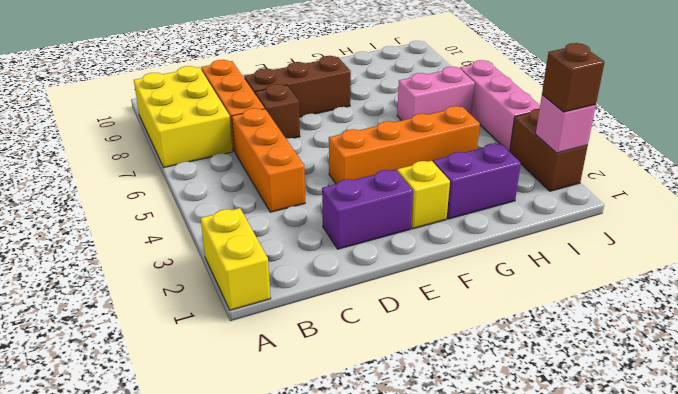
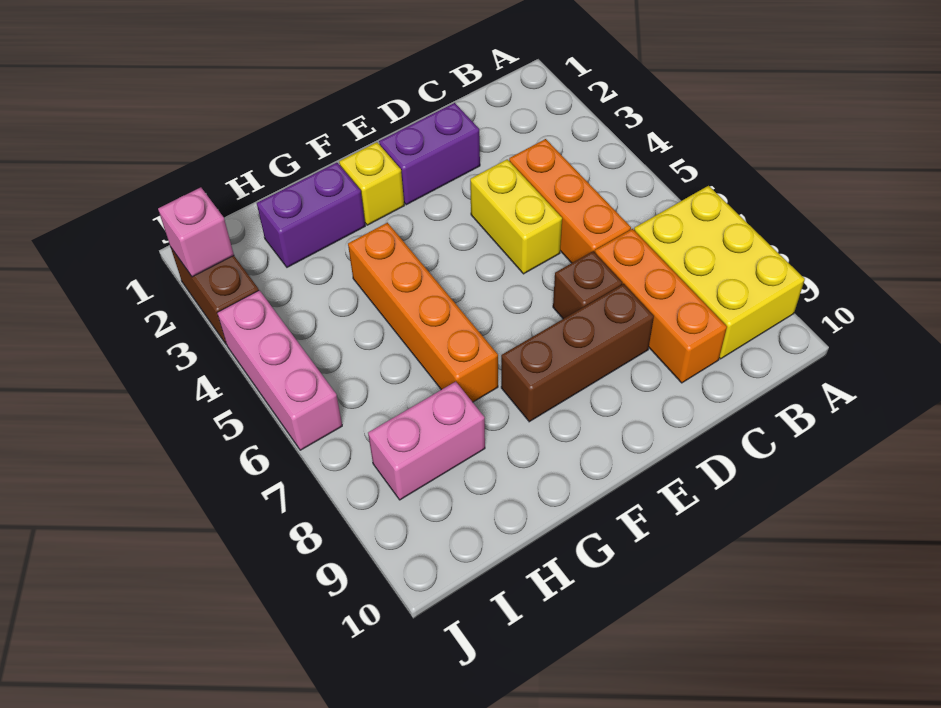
yellow brick A1:A2 level 1 -> yellow brick D4:D5 level 1
orange brick E4:H4 level 1 -> orange brick G4:G7 level 1
pink brick H6:I6 level 1 -> pink brick H8:I8 level 1
brown brick J2 level 3 -> none

